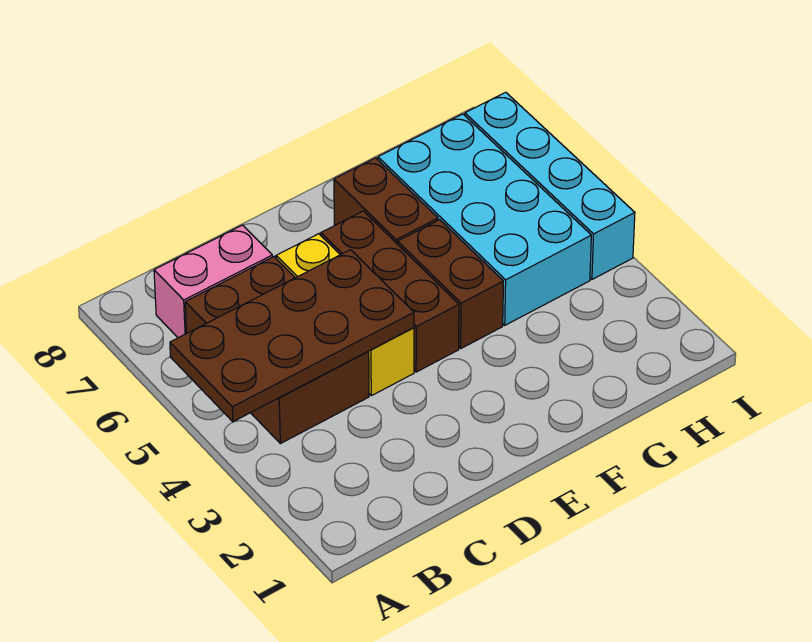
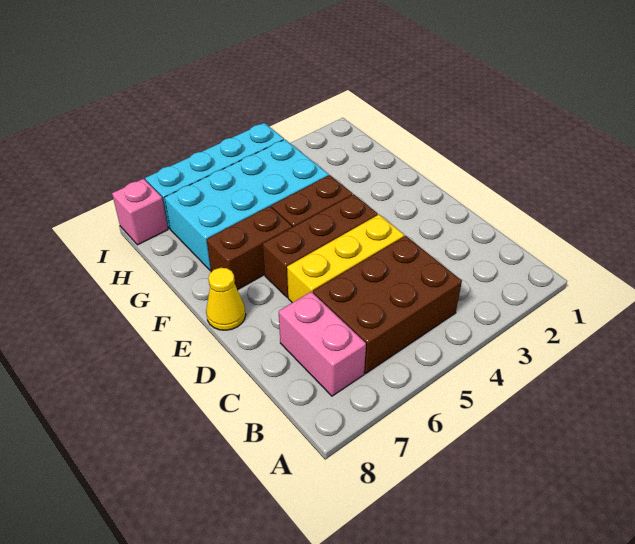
brown plate A4:D5 level 2 -> none
none -> yellow cone E8 level 1
none -> pink brick I8 level 1

